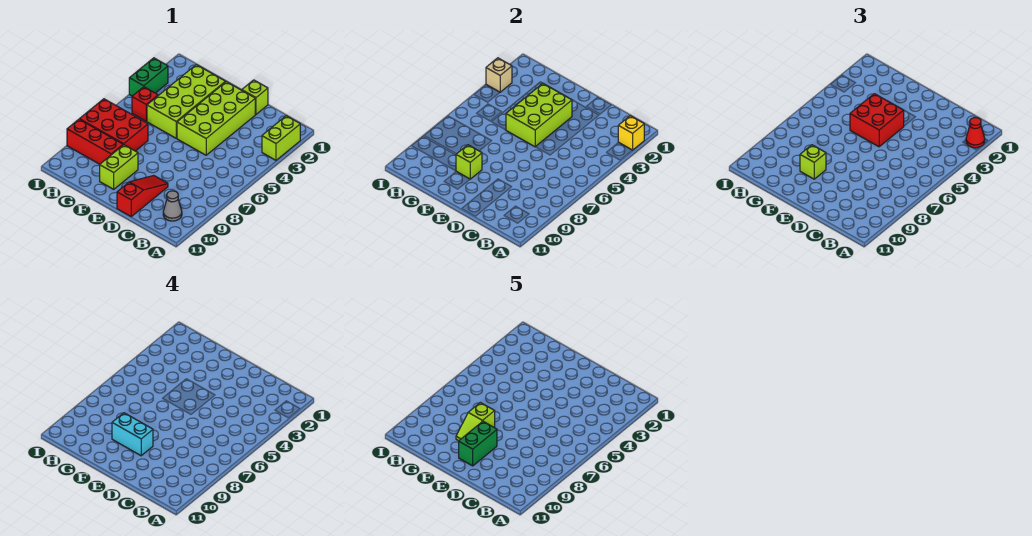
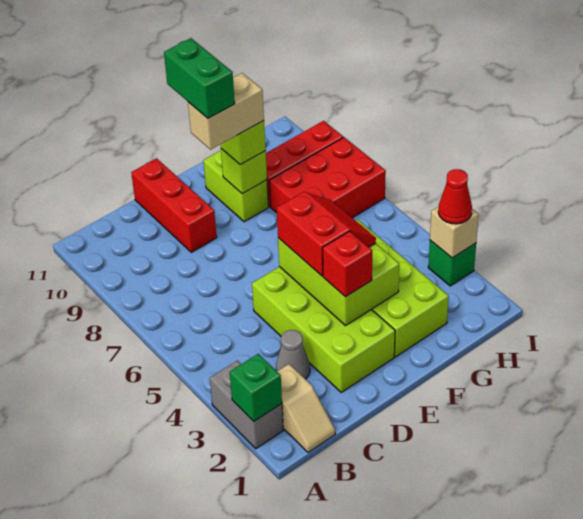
lime brick A2:A3 level 1 -> grey brick A2:A3 level 1
yellow brick A2 level 2 -> green brick A2 level 2
red cone A2 level 3 -> red cone I3 level 3
none -> tan slope B1:B2 level 1 top 2
grey cone B10 level 1 -> grey cone C3 level 1
lime brick D1 level 1 -> none
red slope D9:D11 level 1 top 11 -> red brick D9:D11 level 1
red brick E4:F5 level 3 -> red slope E4:F5 level 3 top E
cyan brick E9:F9 level 4 -> tan brick E9:F9 level 4
lime slope F8:F9 level 5 top 8 -> none
red brick H5 level 1 -> red brick E3 level 3
green brick I3:I4 level 1 -> green brick I3 level 1

